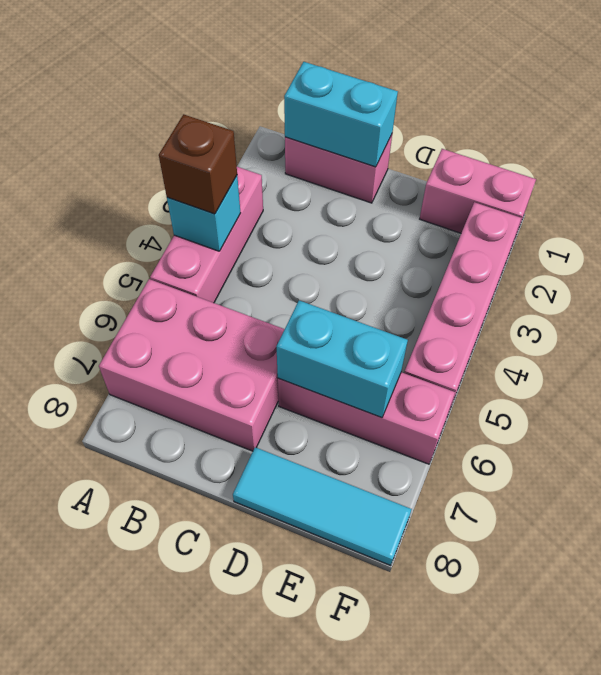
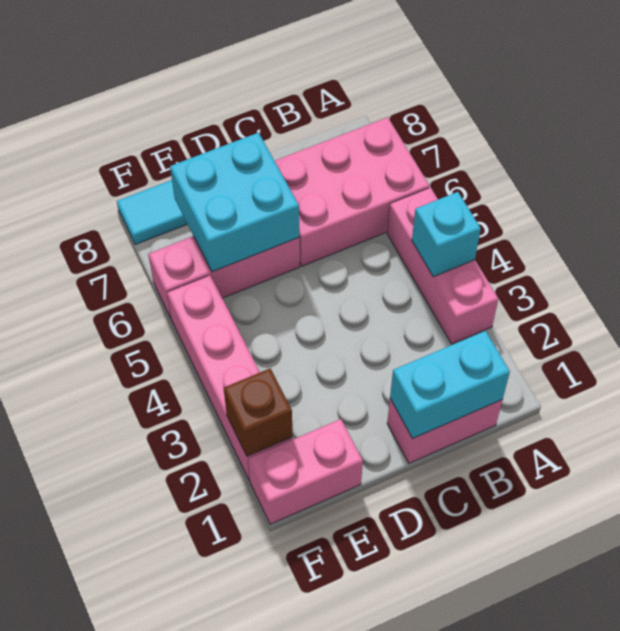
brown brick A4 level 3 -> brown brick F2 level 2
cyan brick D6:E6 level 2 -> cyan brick D6:E7 level 2

